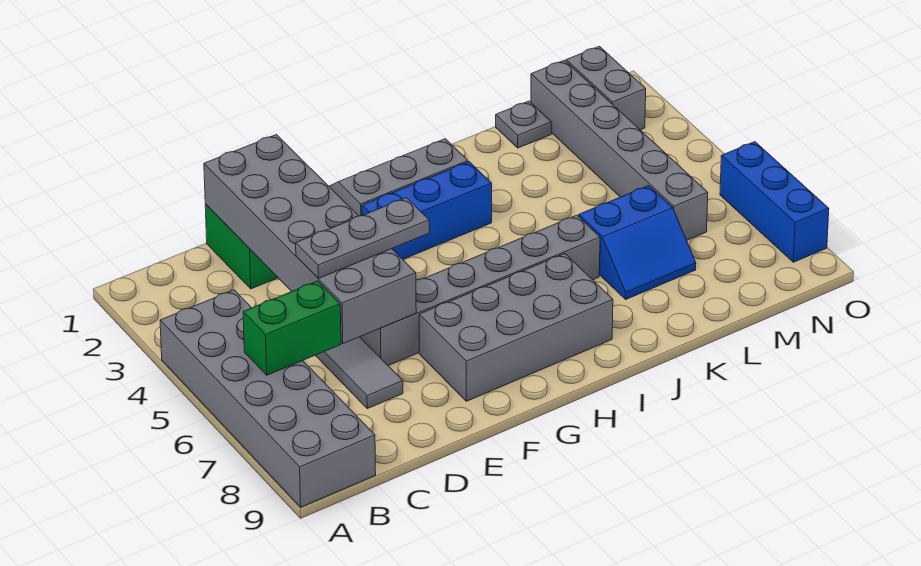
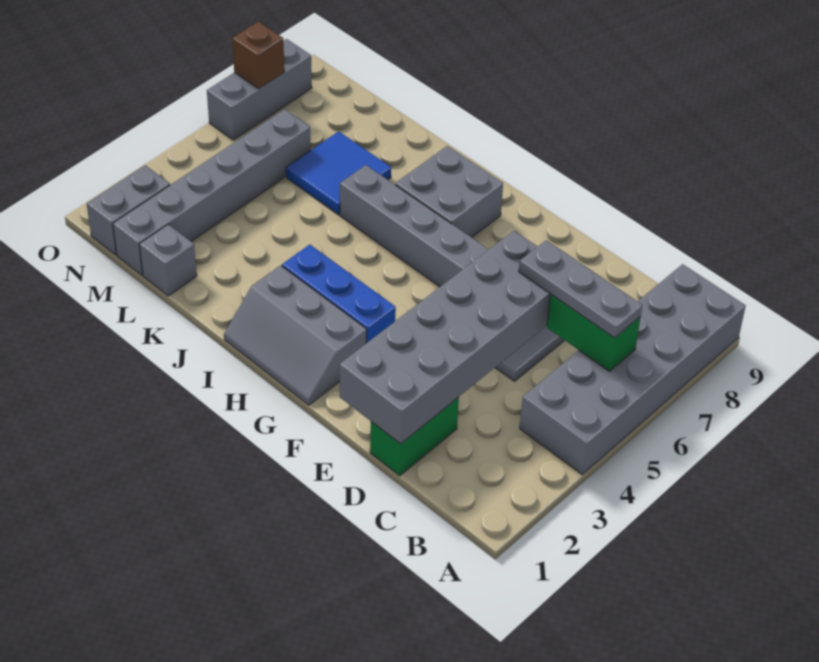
grey plate D5:F5 level 3 -> grey plate B6:D6 level 3
grey brick F7:I8 level 1 -> grey brick H7:I8 level 1
blue slope K6:L7 level 1 top 6 -> blue tile K6:L7 level 1
grey plate L1 level 1 -> grey brick L1 level 1
blue brick O6:O8 level 1 -> grey brick O6:O8 level 1
none -> brown brick O7 level 2

